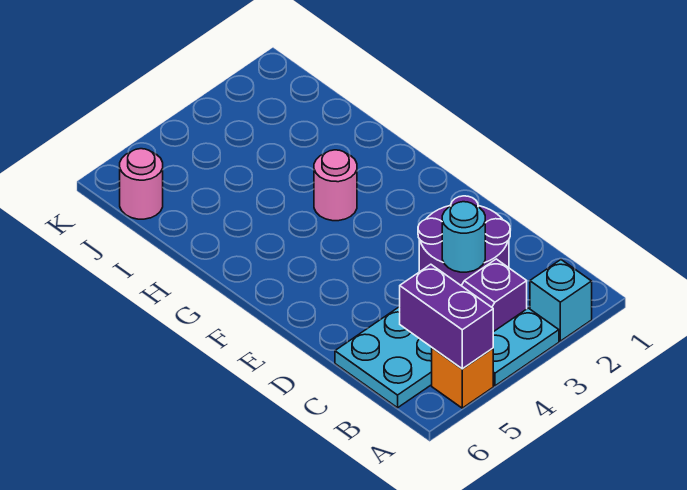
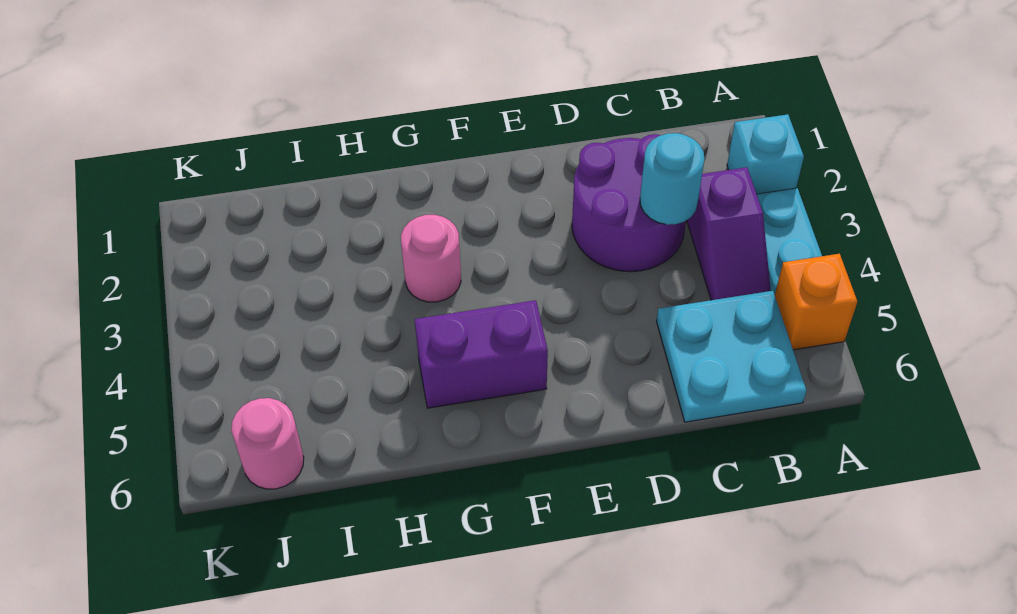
purple brick A5:B5 level 2 -> purple brick F5:G5 level 1

